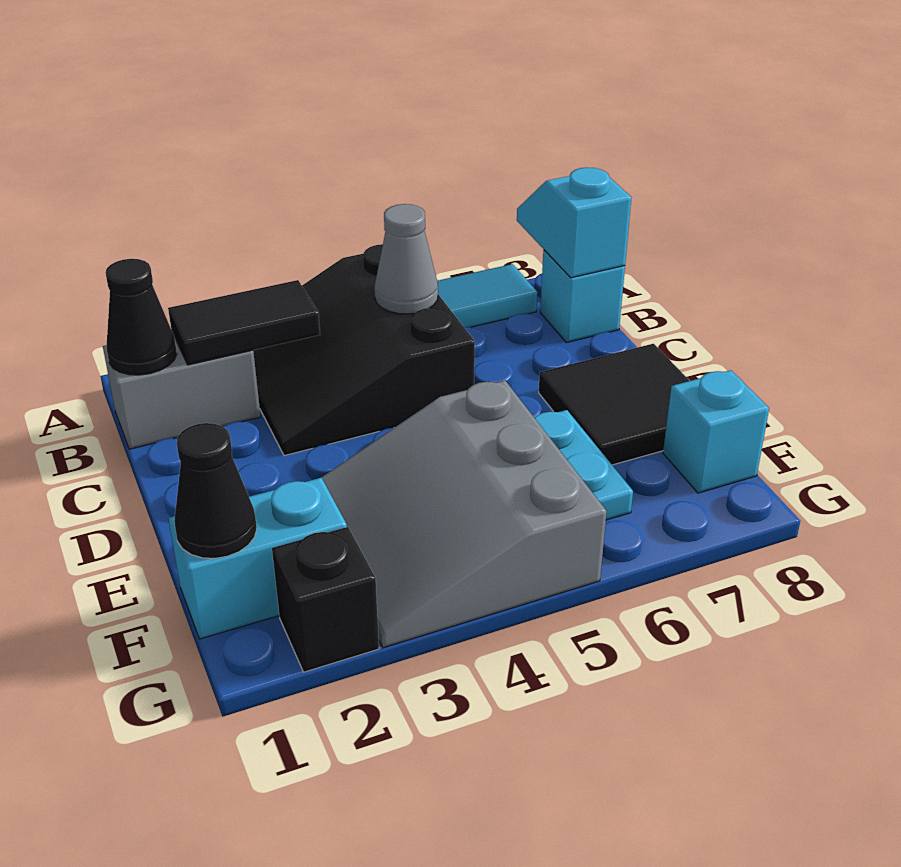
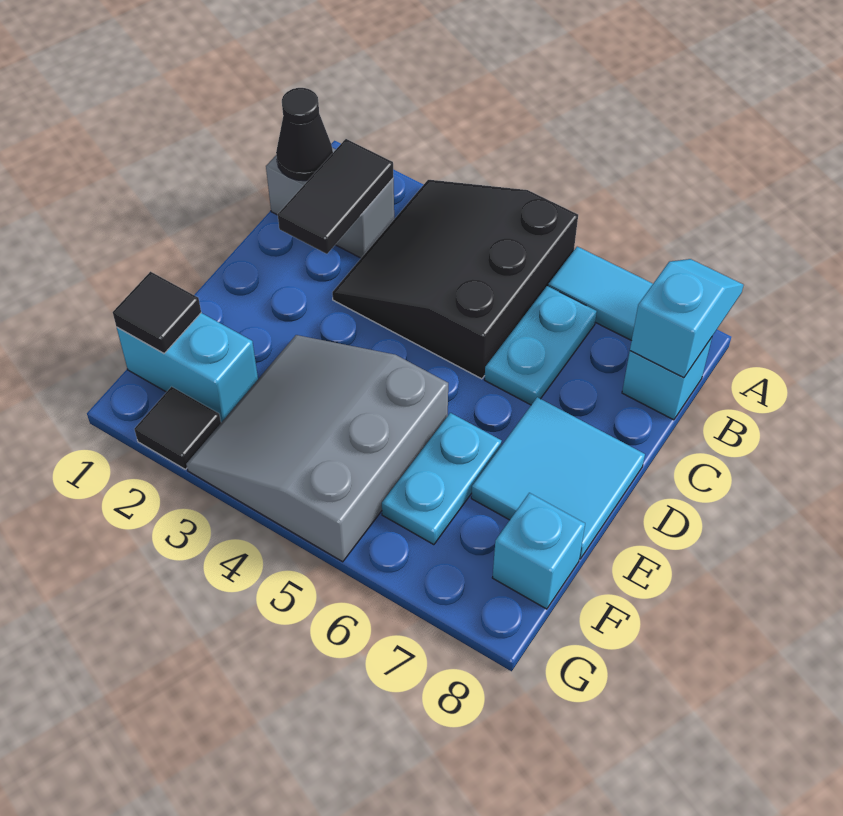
black tile B2:B3 level 2 -> black tile B2:C2 level 2
grey cone B5 level 2 -> none
none -> cyan plate B6:C6 level 1
black tile D7:E8 level 1 -> cyan tile D7:E8 level 1
black cone F1 level 2 -> black tile F1 level 2
black brick G2 level 1 -> black tile G2 level 1

